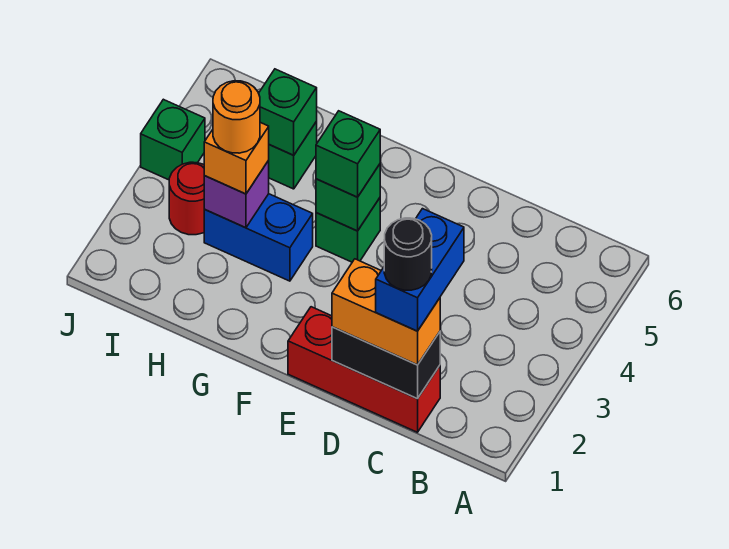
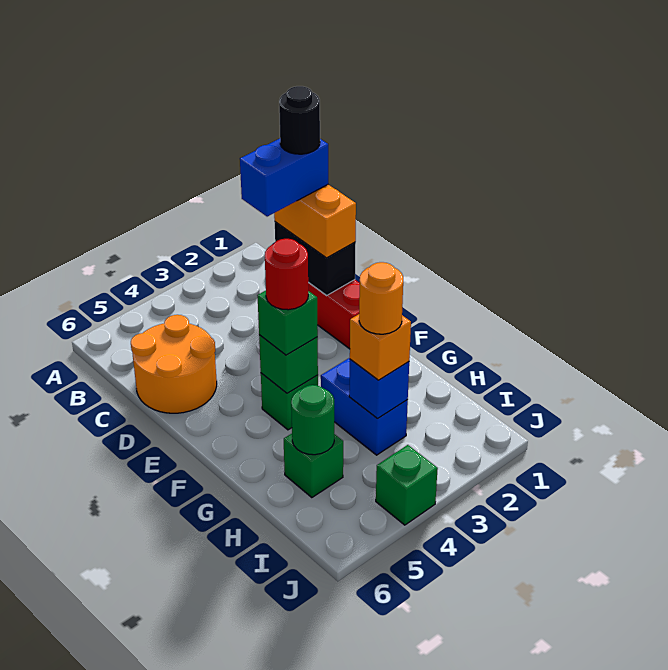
none -> orange round brick C5:D6 level 1
purple brick H3 level 2 -> blue brick H3 level 2
green brick H5 level 2 -> green round brick H5 level 2
red round brick I3 level 1 -> red round brick F4 level 4

